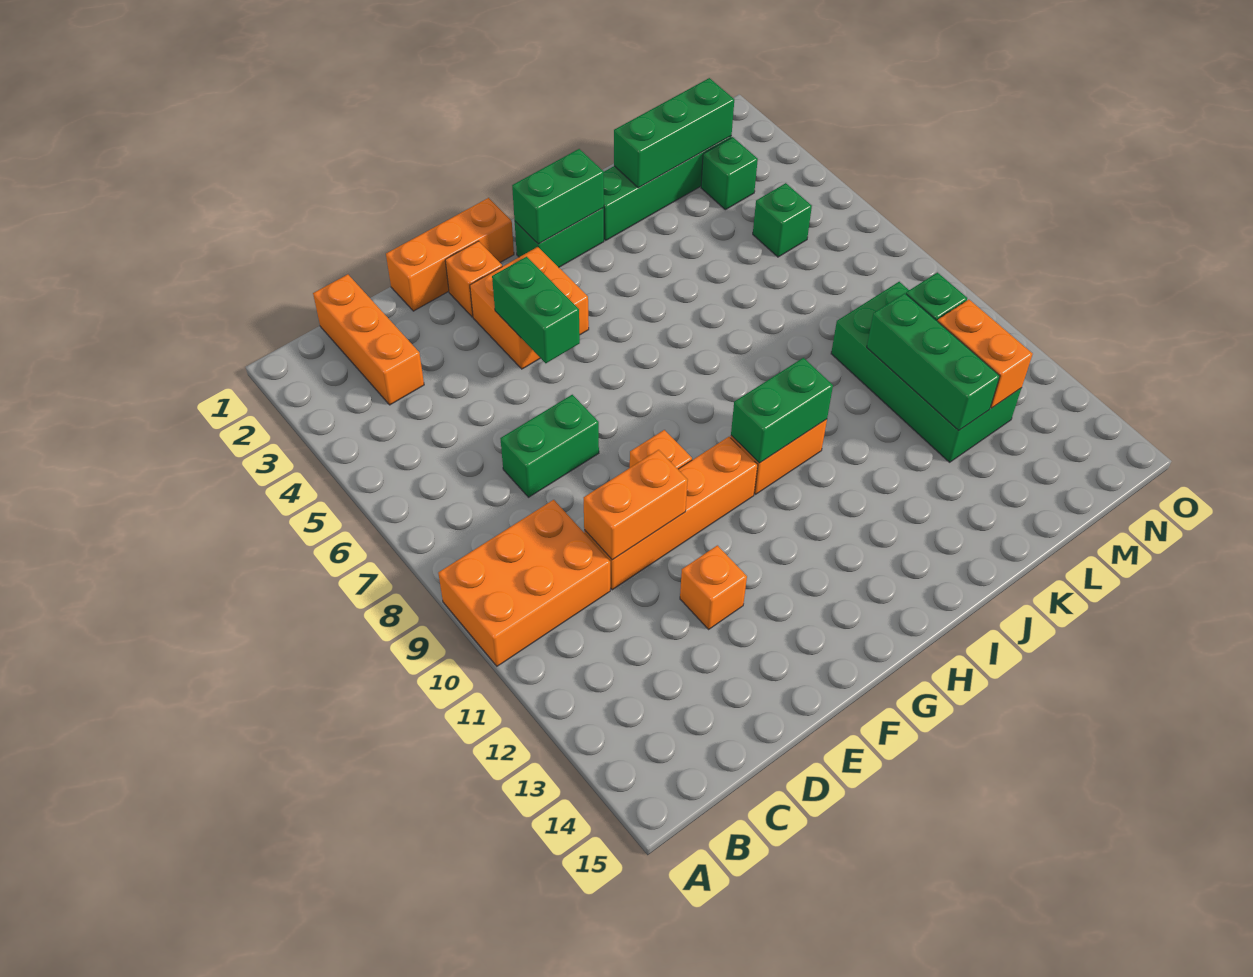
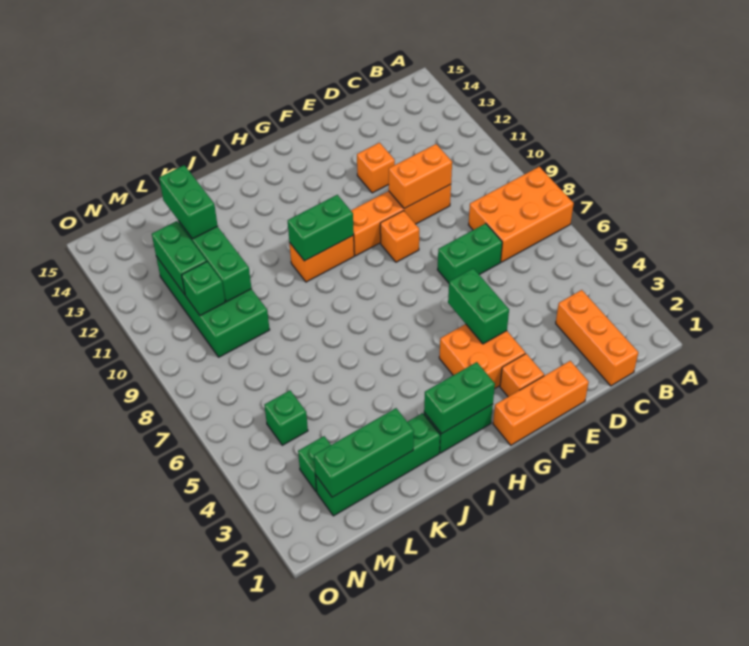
orange brick A9:C10 level 1 -> orange brick A7:C8 level 1
none -> green brick L12:L13 level 3
orange brick M11:M12 level 2 -> green brick M11:M12 level 2

